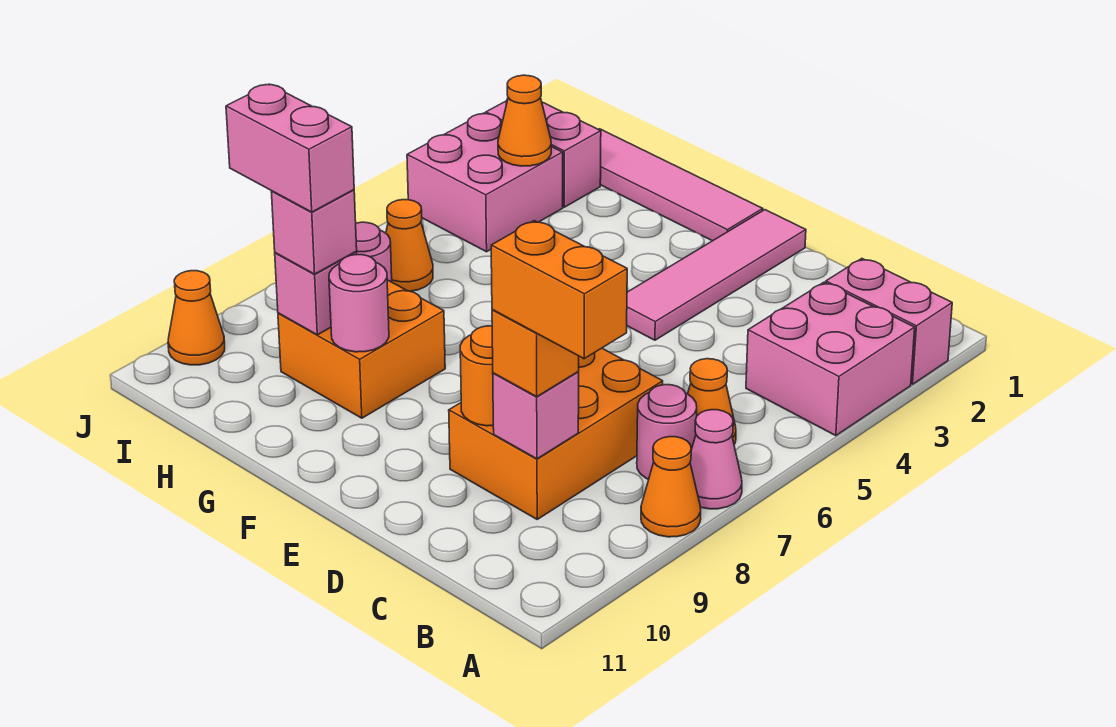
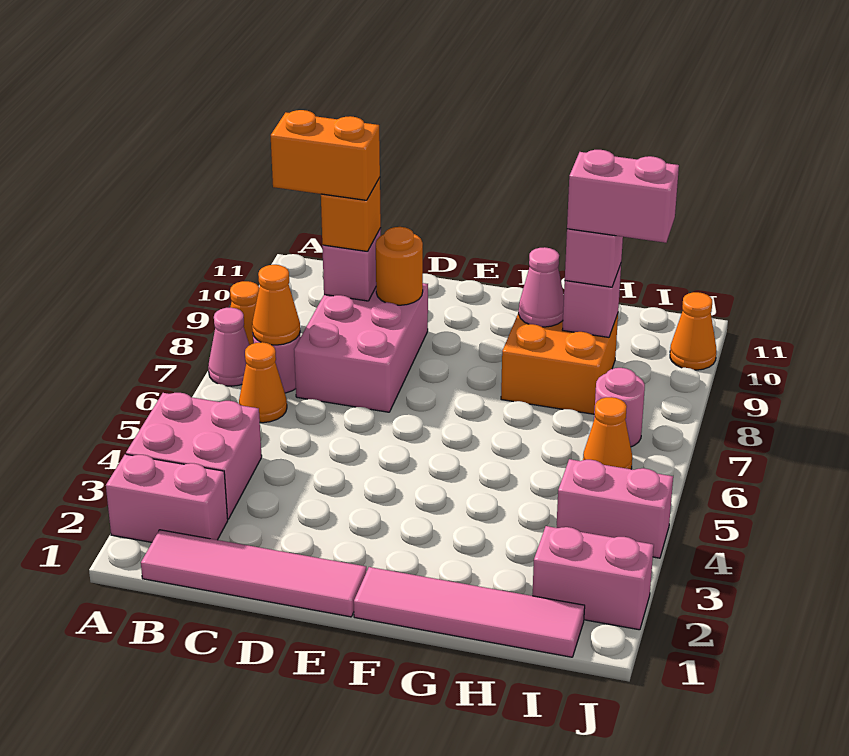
orange brick C7:D9 level 1 -> pink brick C7:D9 level 1
pink tile E1:E4 level 1 -> pink tile B1:E1 level 1
pink round brick G9 level 2 -> pink cone G9 level 2
pink brick I3:J4 level 1 -> pink brick I4:J4 level 1
orange cone I3 level 2 -> orange cone B7 level 2

